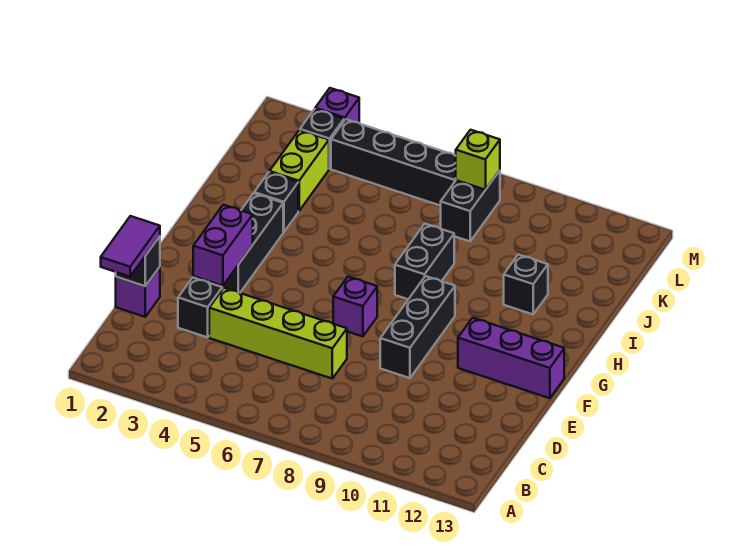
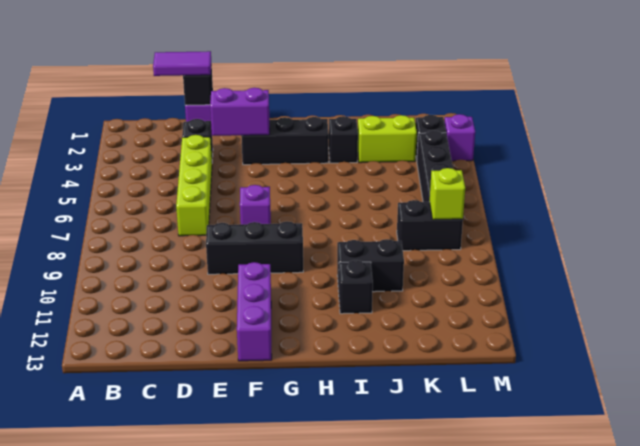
black brick H8:I8 level 1 -> black brick I10:J10 level 1

